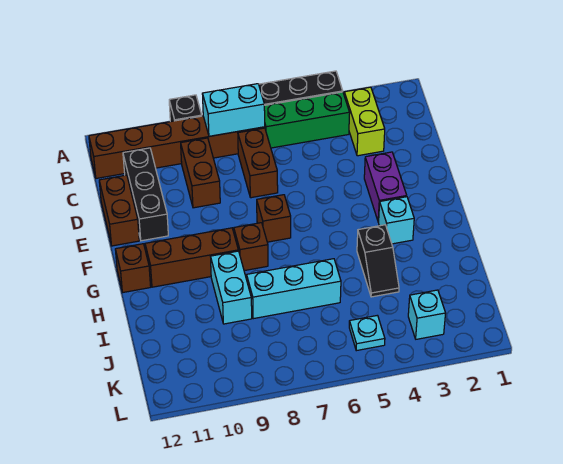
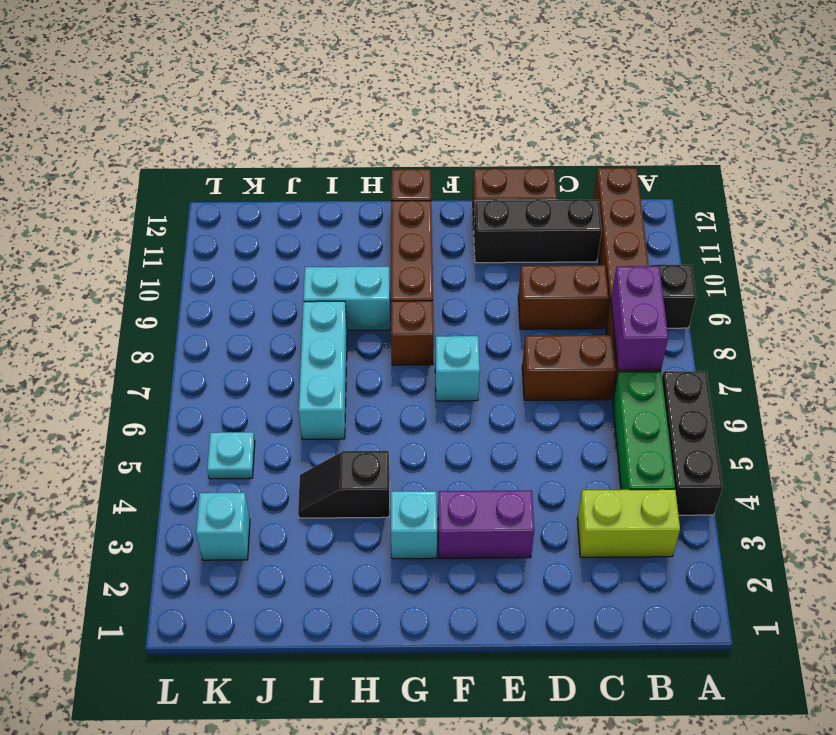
cyan brick B7:B8 level 2 -> purple brick B7:B8 level 2
brown brick F7 level 1 -> cyan brick F7 level 1

